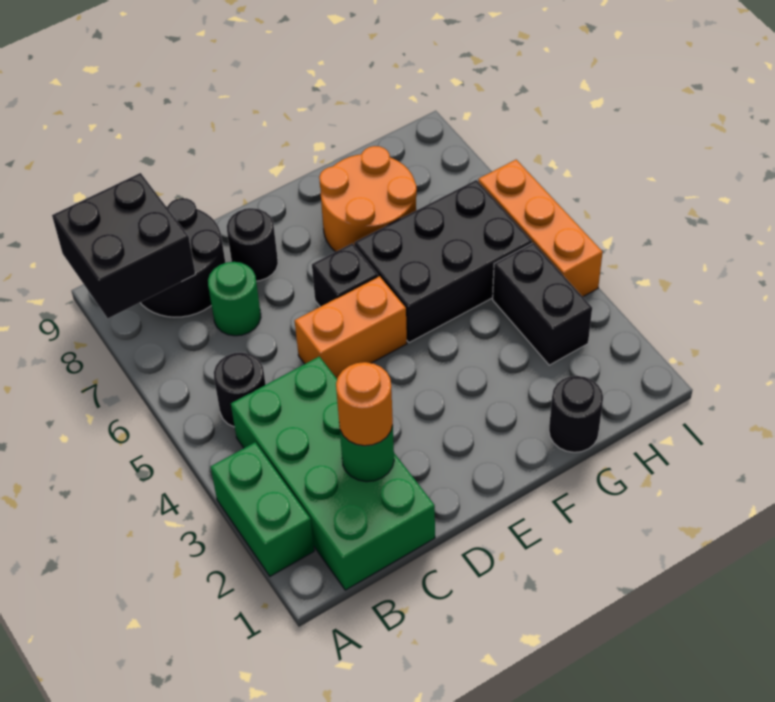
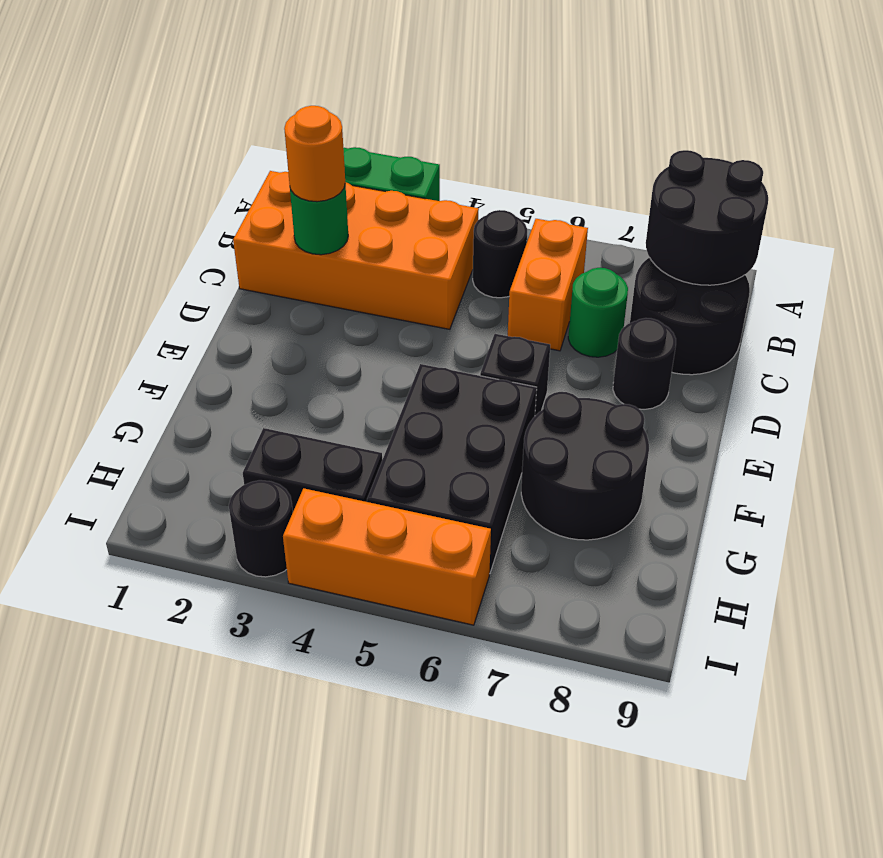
black brick A8:B9 level 2 -> black round brick A8:B9 level 2
green brick B1:C4 level 1 -> orange brick B1:C4 level 1
orange brick D5:E5 level 1 -> orange brick B6:C6 level 1
orange round brick F7:G8 level 1 -> black round brick F7:G8 level 1
black round brick G1 level 1 -> black round brick I3 level 1

